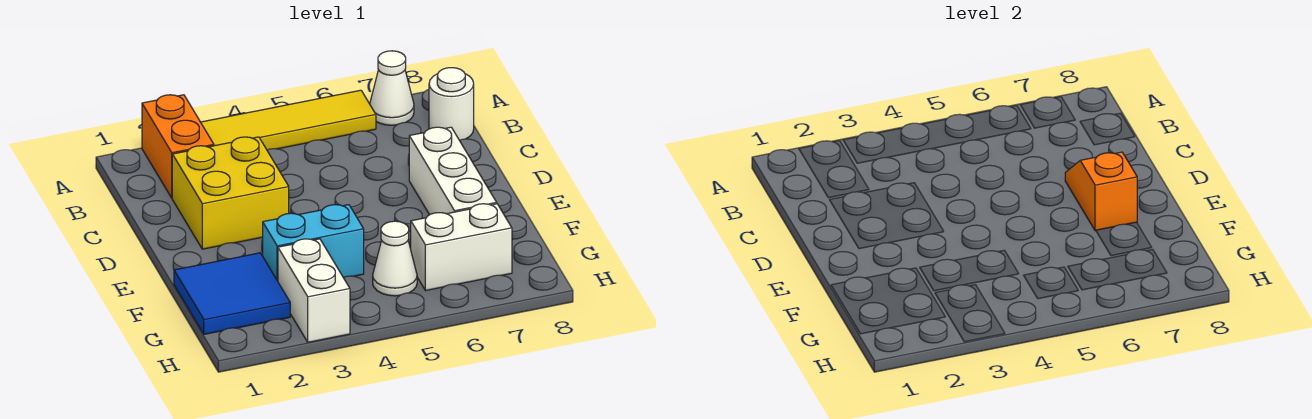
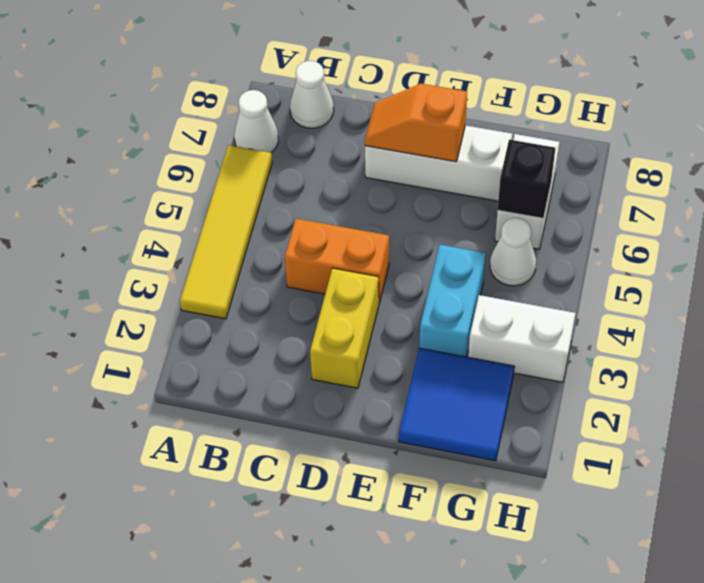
orange brick A2:B2 level 1 -> orange brick C4:D4 level 1
white round brick B8 level 1 -> white cone B8 level 1
yellow brick C2:D3 level 1 -> yellow brick D2:D3 level 1
none -> black brick G6 level 2

